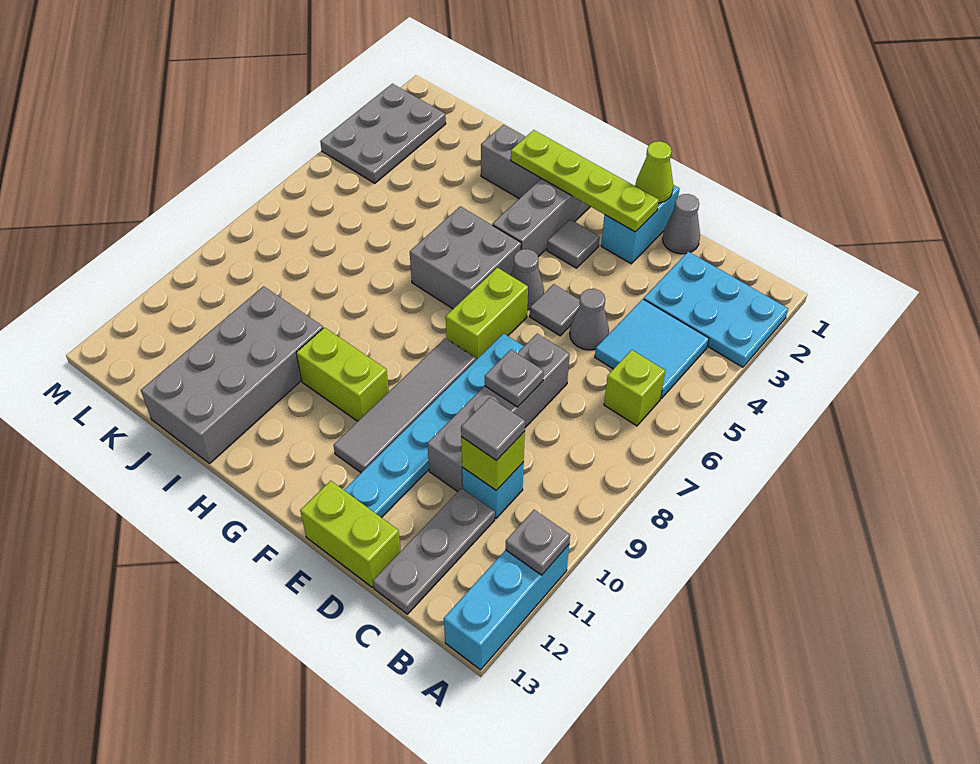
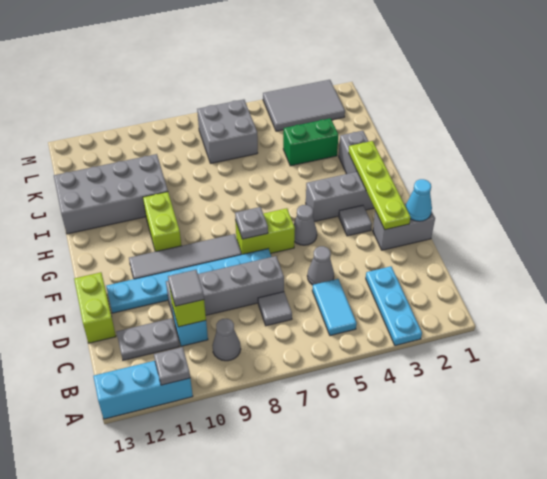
cyan plate A2:C3 level 1 -> cyan plate A3:C3 level 1
cyan tile B4:C5 level 1 -> cyan tile B5:C5 level 1
lime brick B6 level 1 -> none
grey plate C11:C13 level 1 -> grey plate C11:C12 level 1
grey cone D1 level 1 -> grey cone B9 level 1
grey plate D8 level 2 -> grey plate F7 level 2
cyan brick E1:E2 level 1 -> grey brick E1:E2 level 1
lime cone E1 level 2 -> cyan cone E1 level 2
grey tile E5 level 1 -> grey tile C7 level 1
grey brick G5:H6 level 1 -> grey brick K6:L7 level 1
none -> green brick J3:J4 level 1
grey plate L2:M4 level 1 -> grey tile L2:M4 level 1

